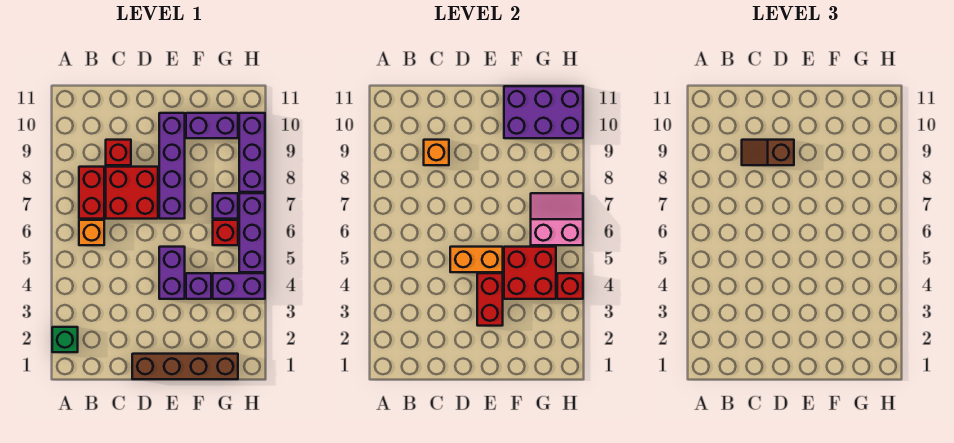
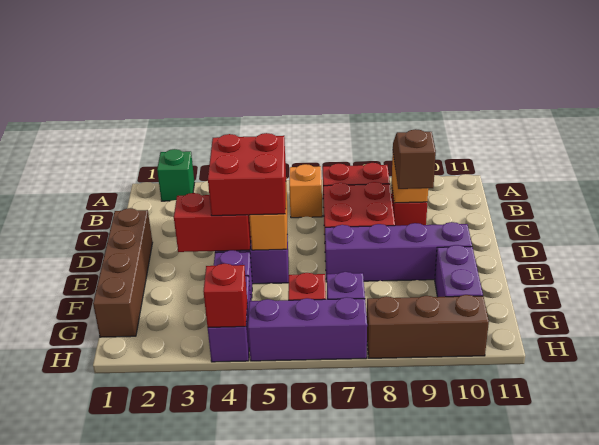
red brick F4:G5 level 2 -> red brick D4:E5 level 3
purple brick F10:H11 level 2 -> none
pink slope G6:H7 level 2 top 6 -> none
purple brick H8:H10 level 1 -> brown brick H8:H10 level 1

